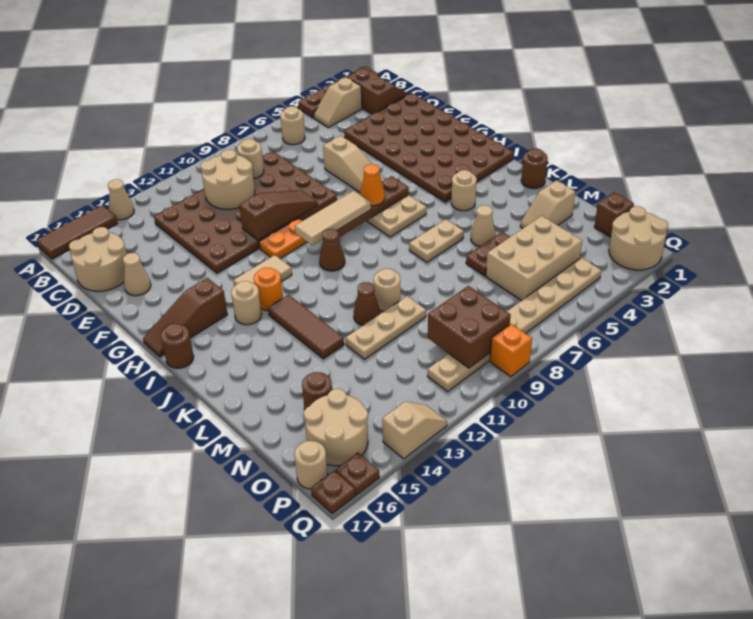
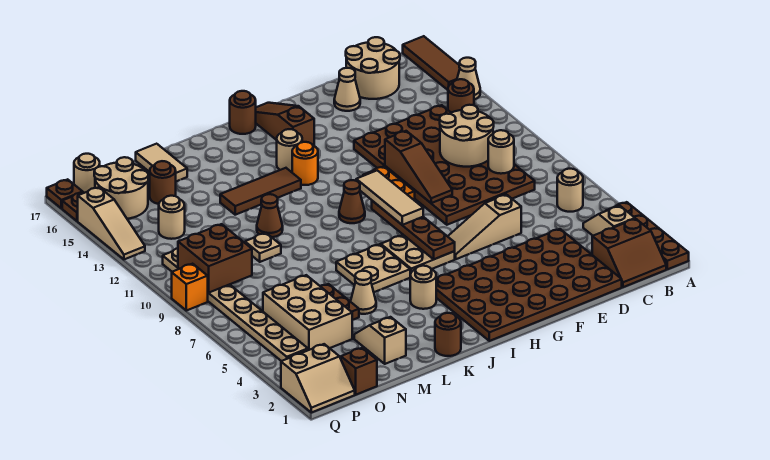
none -> brown round brick B13 level 1
orange cone H7 level 3 -> none
tan tile H12:H13 level 1 -> tan tile M16:M17 level 1
tan plate K6:K7 level 1 -> tan plate J6:K7 level 1
tan round brick L10 level 1 -> tan round brick O13 level 1
tan plate M10:M12 level 1 -> tan plate M10 level 1
tan round brick P1:Q2 level 1 -> tan slope P1:Q2 level 1 top 2
tan slope Q13:Q14 level 1 top 14 -> tan slope Q13:Q15 level 1 top 15

